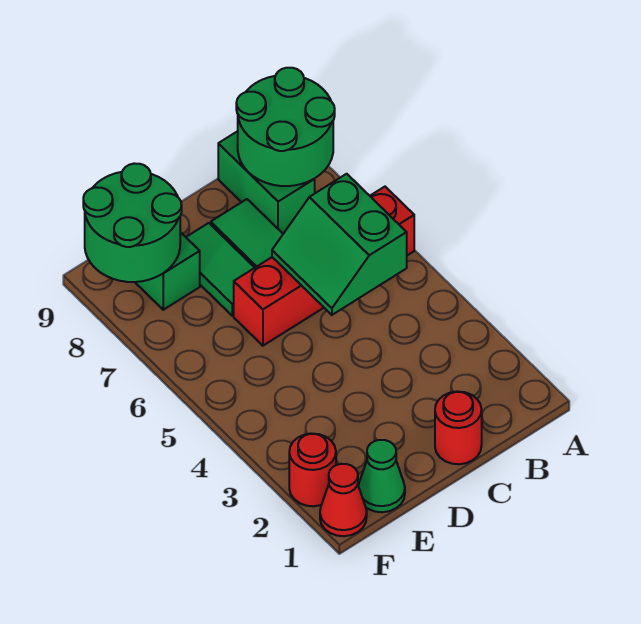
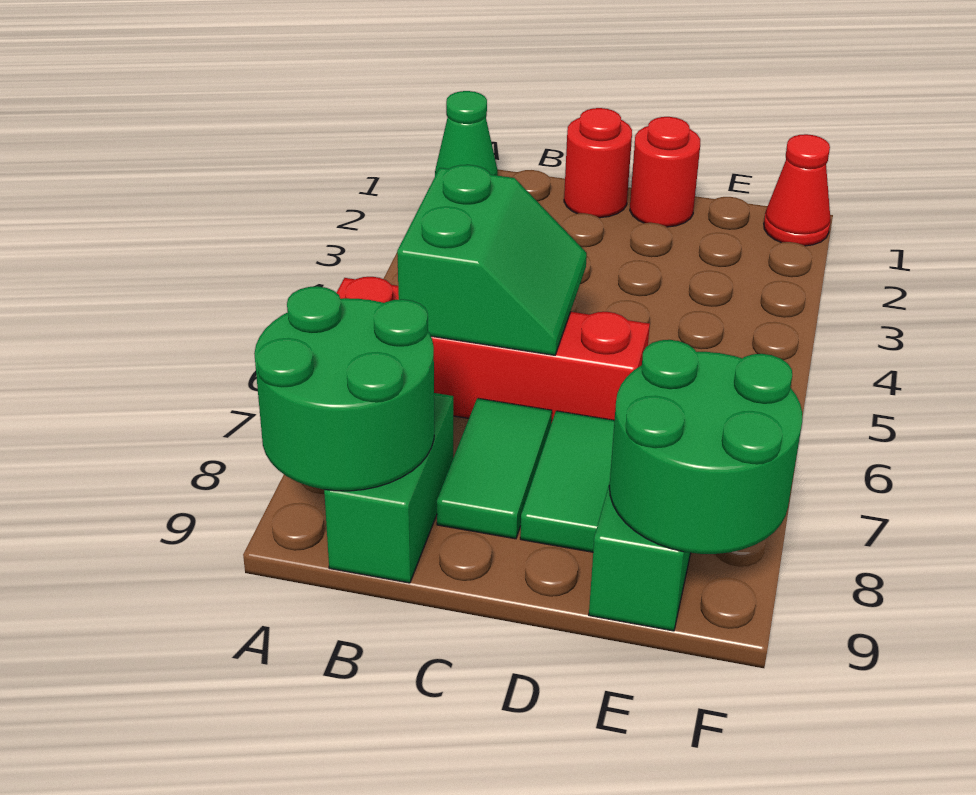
green cone E1 level 1 -> green cone A1 level 1
red round brick F2 level 1 -> red round brick D1 level 1

